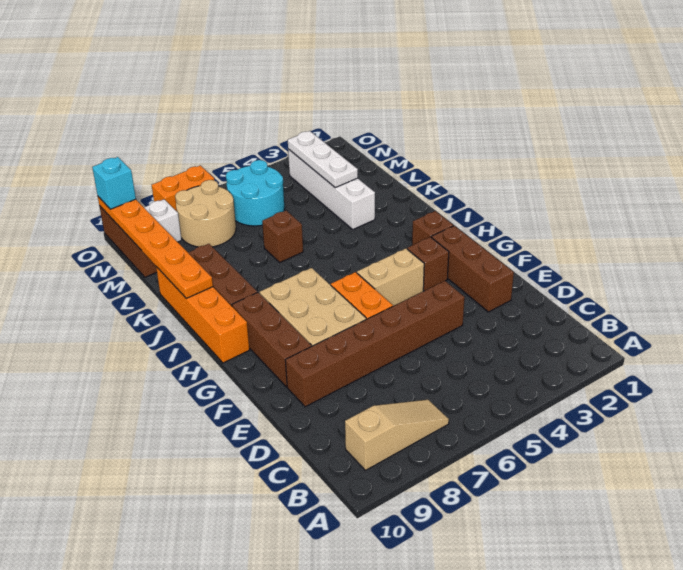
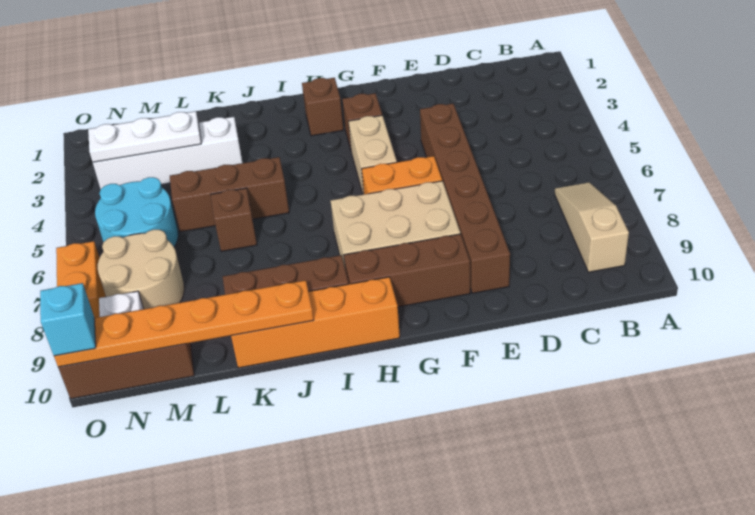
brown brick E2:G2 level 1 -> brown brick J5:L5 level 1

